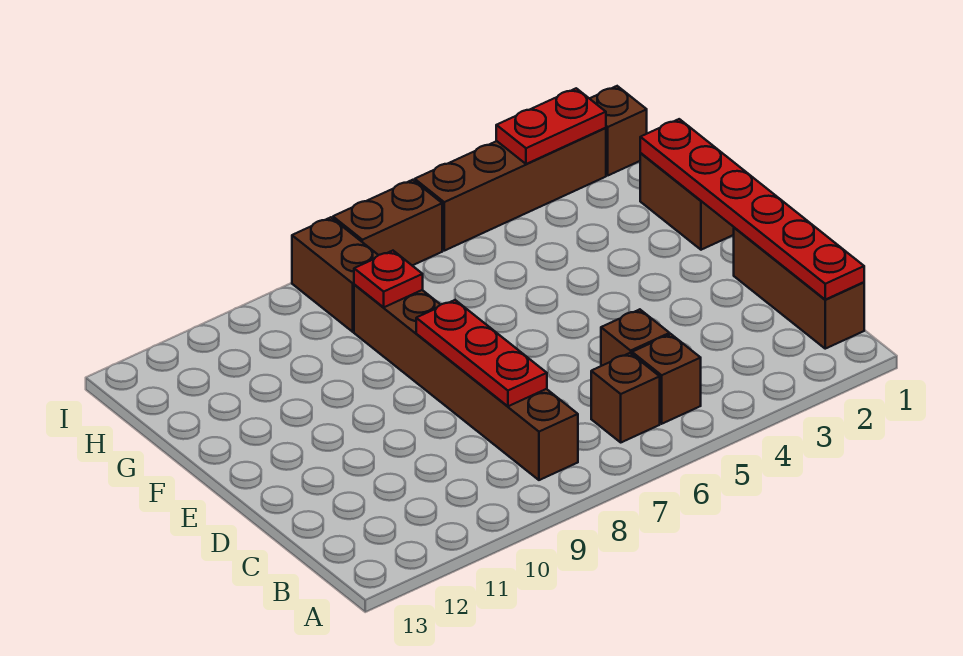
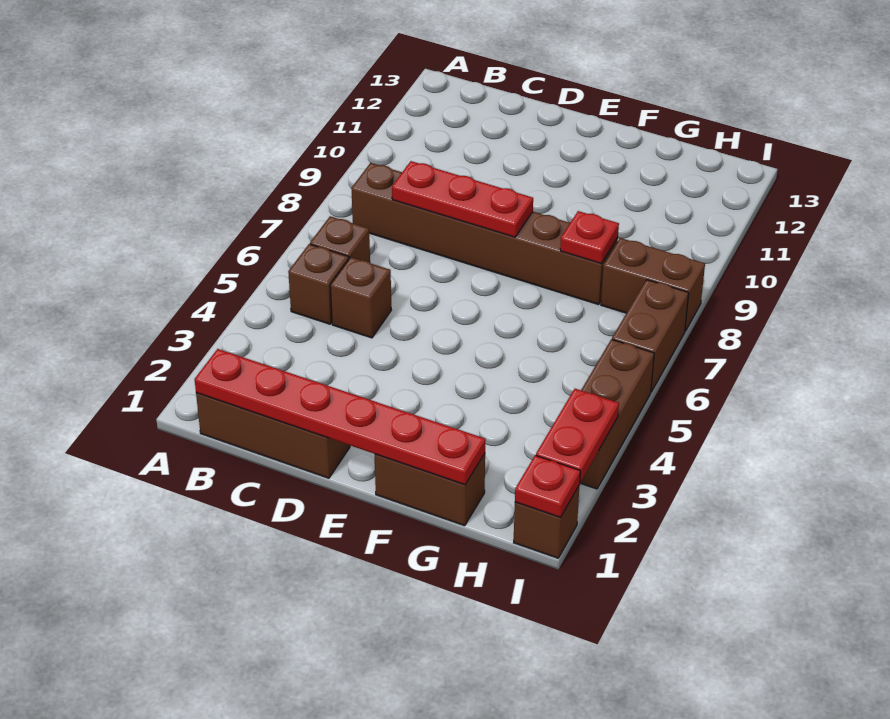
none -> red plate I1 level 2
brown brick I2:I5 level 1 -> brown brick I3:I5 level 1

